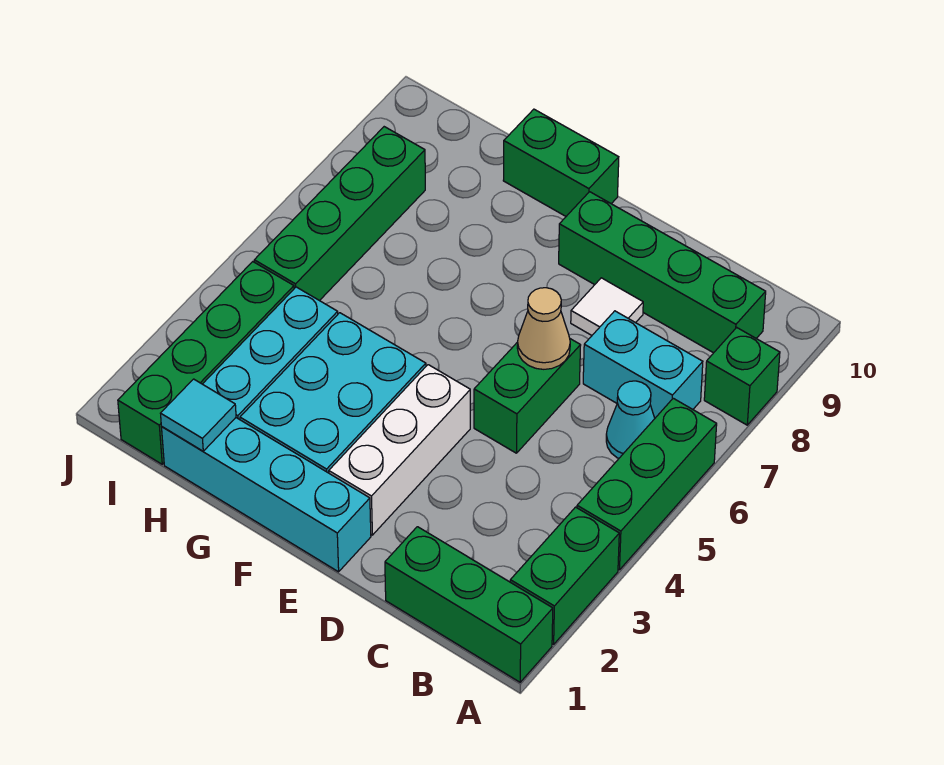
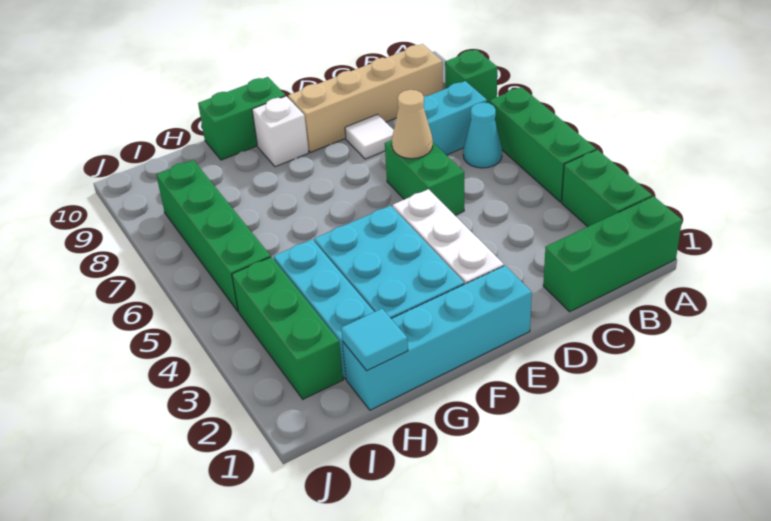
green brick B9:E9 level 1 -> tan brick B9:E9 level 1
none -> white brick F9 level 1
green brick I1:I4 level 1 -> green brick I2:I4 level 1

